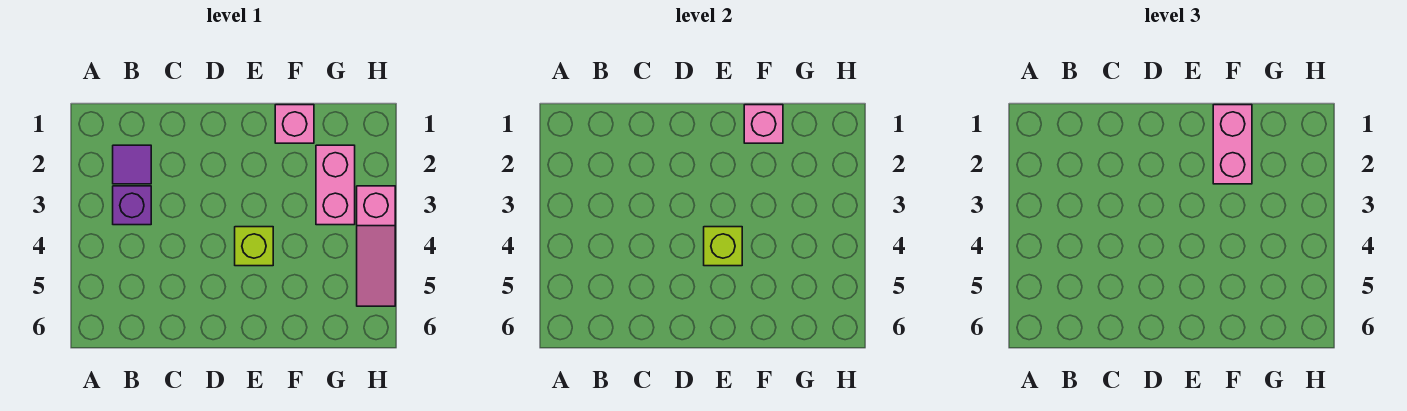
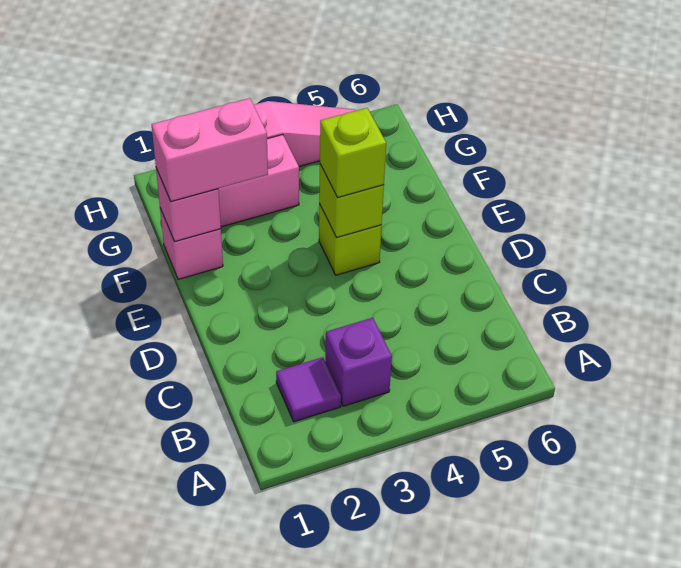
none -> lime brick E4 level 3

